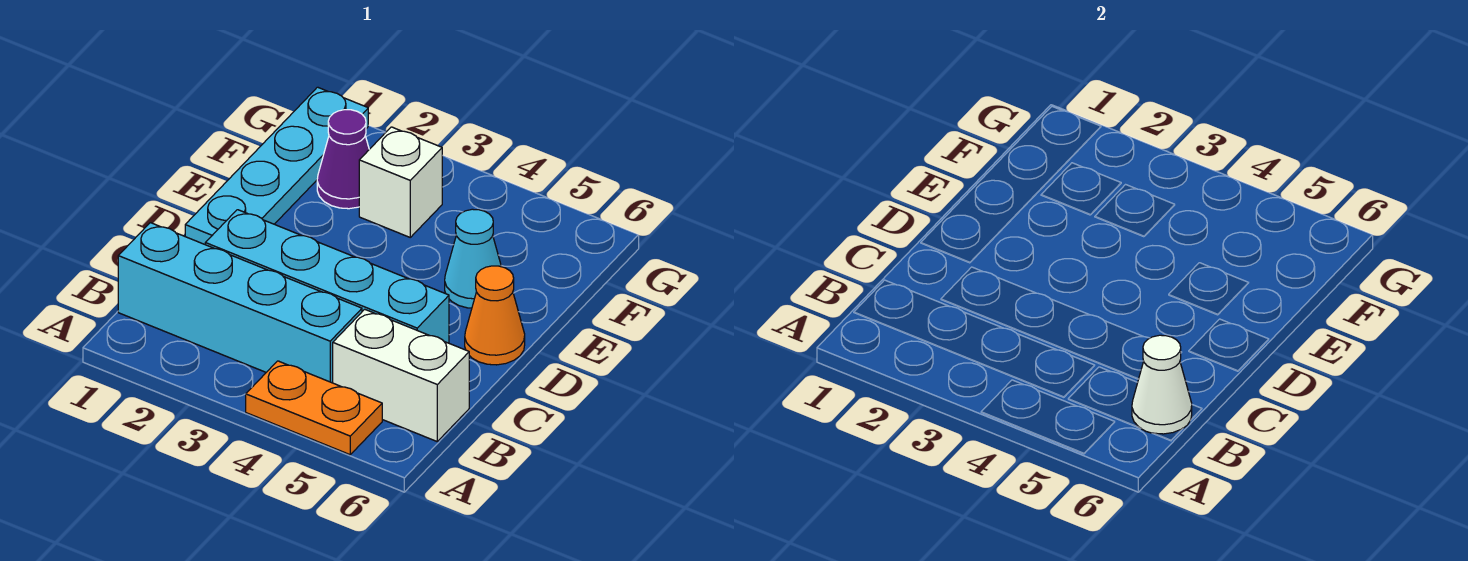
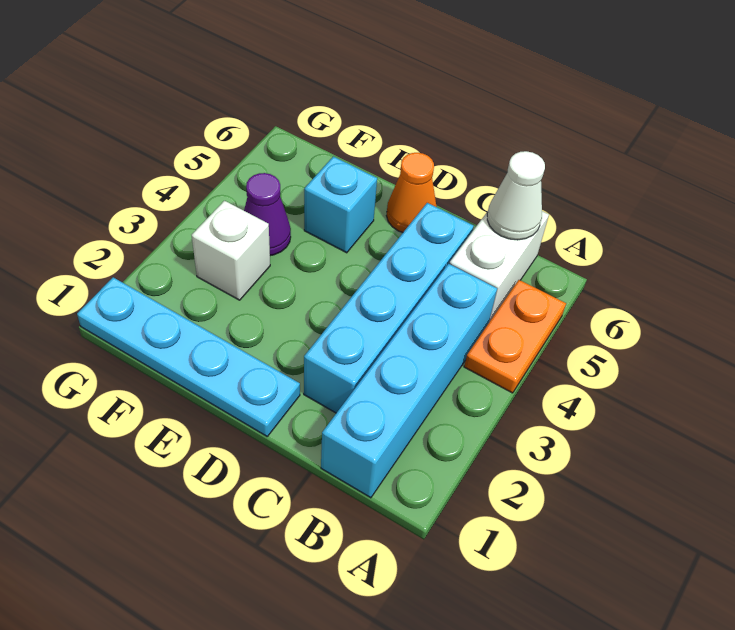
cyan cone E5 level 1 -> cyan brick E5 level 1
purple cone F2 level 1 -> purple cone F4 level 1

